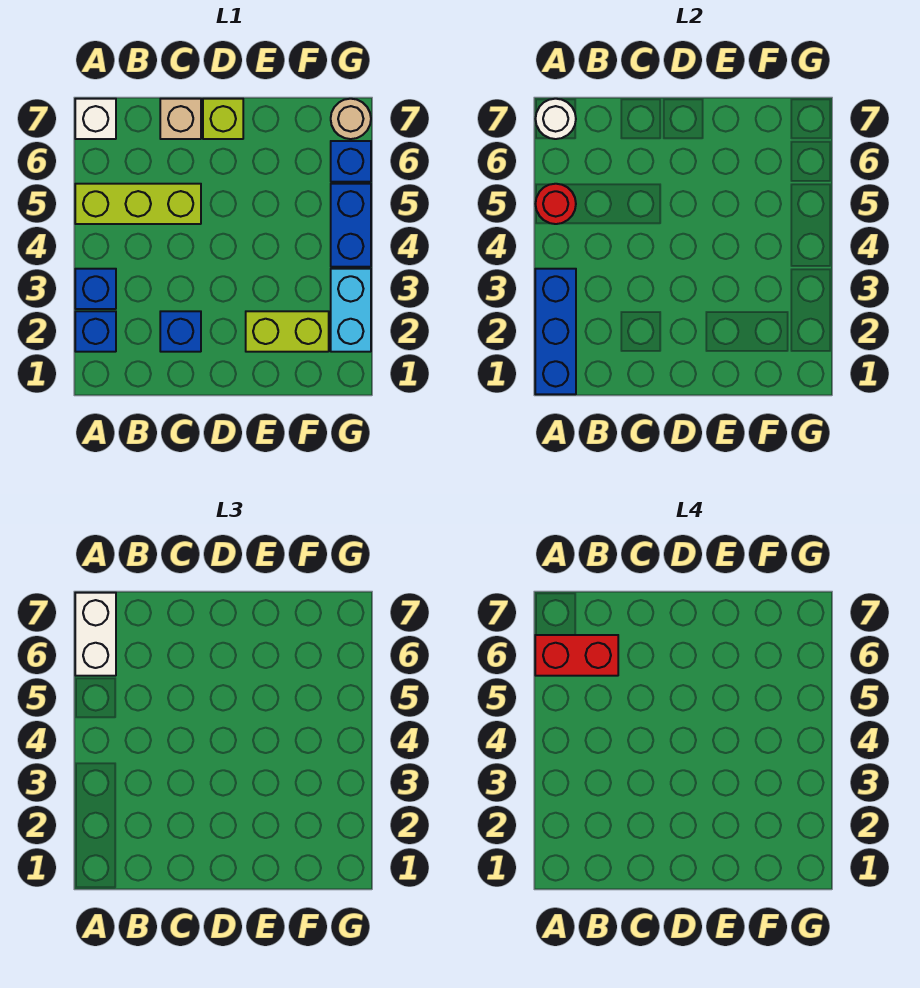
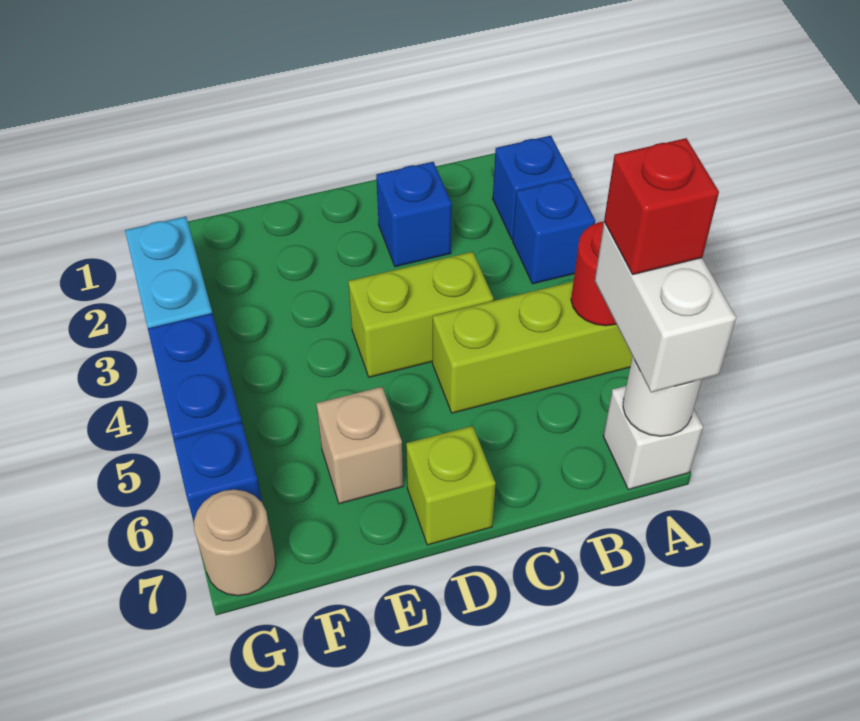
blue brick A1:A3 level 2 -> none
red brick A6:B6 level 4 -> red brick A6 level 4
tan brick C7 level 1 -> tan brick E6 level 1
lime brick E2:F2 level 1 -> lime brick C4:D4 level 1

